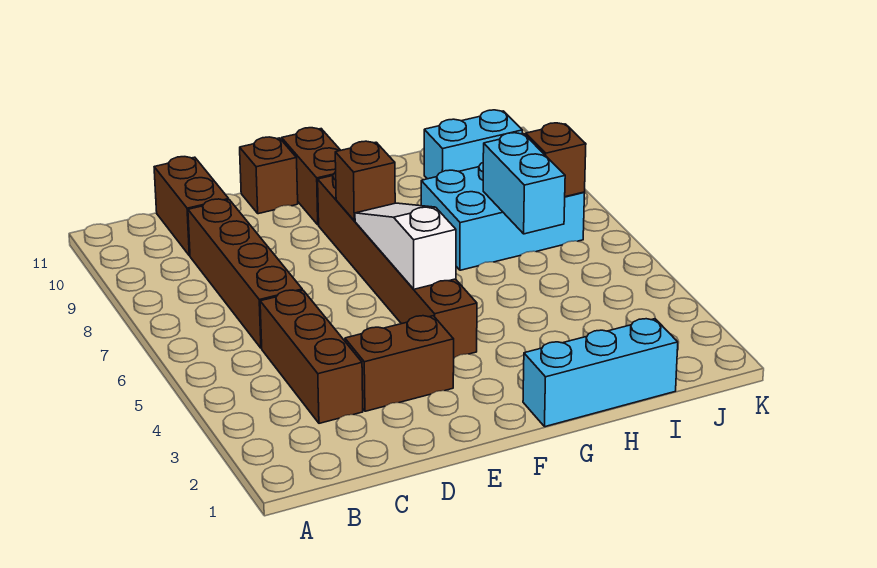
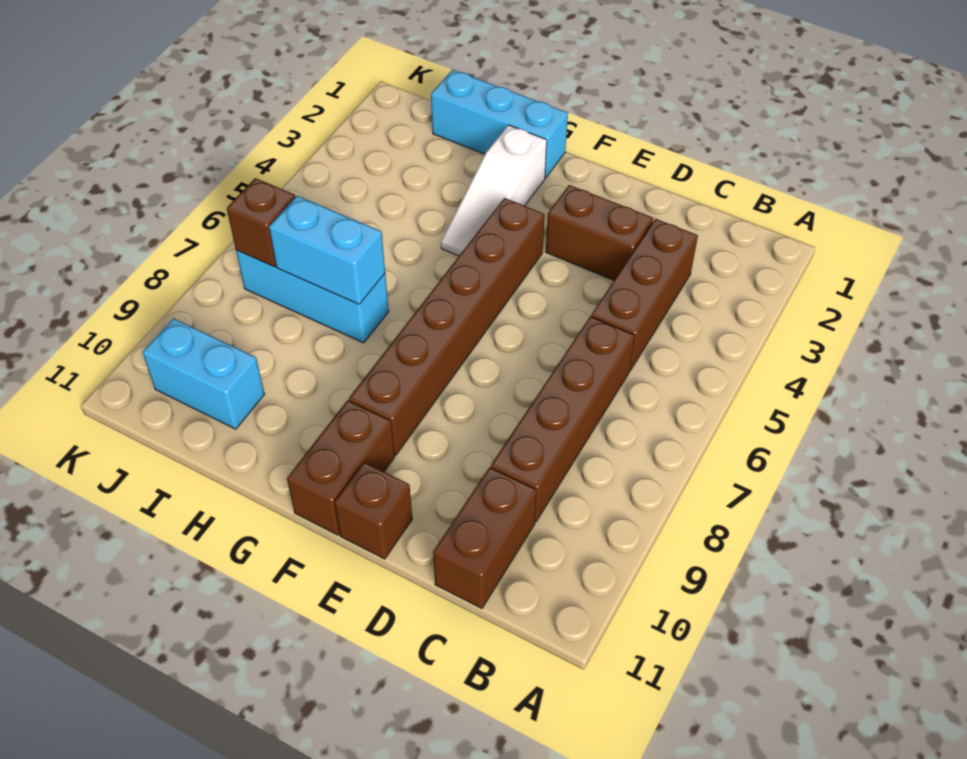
white slope F5:F7 level 2 top 5 -> white slope G2:G4 level 1 top 2
brown brick F8 level 2 -> none
cyan brick H7:J8 level 1 -> cyan brick H7:J7 level 1
cyan brick I6:I7 level 2 -> cyan brick H7:I7 level 2

